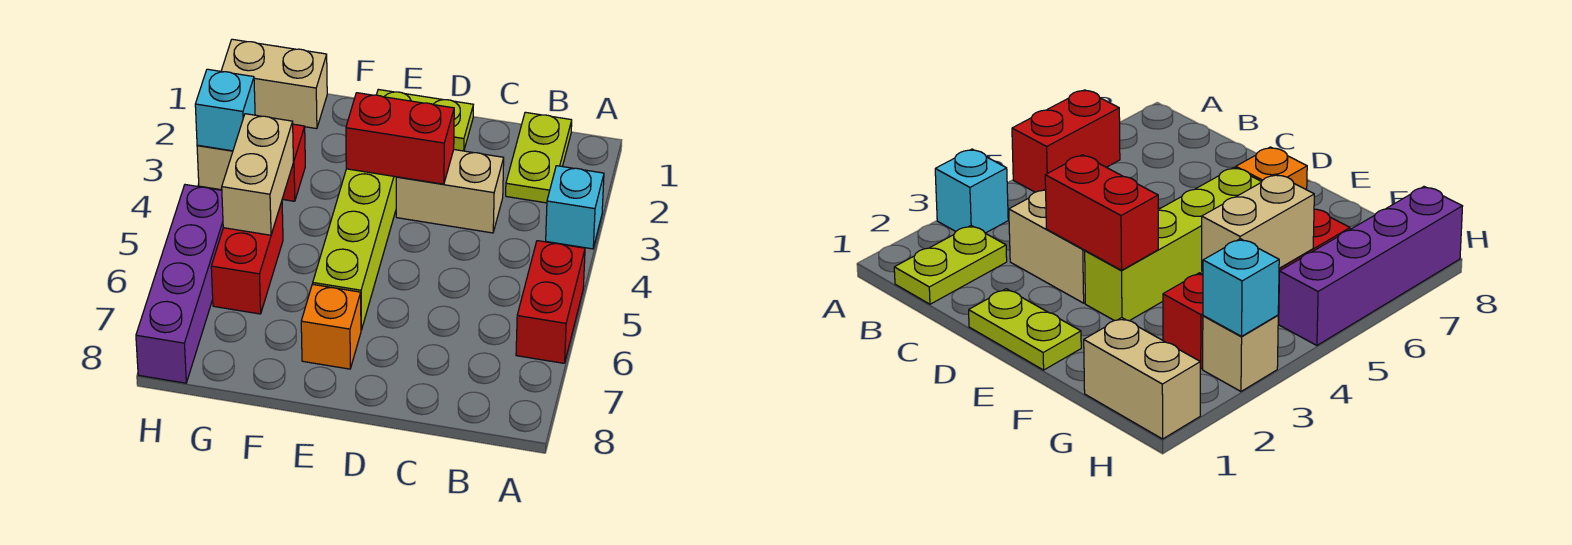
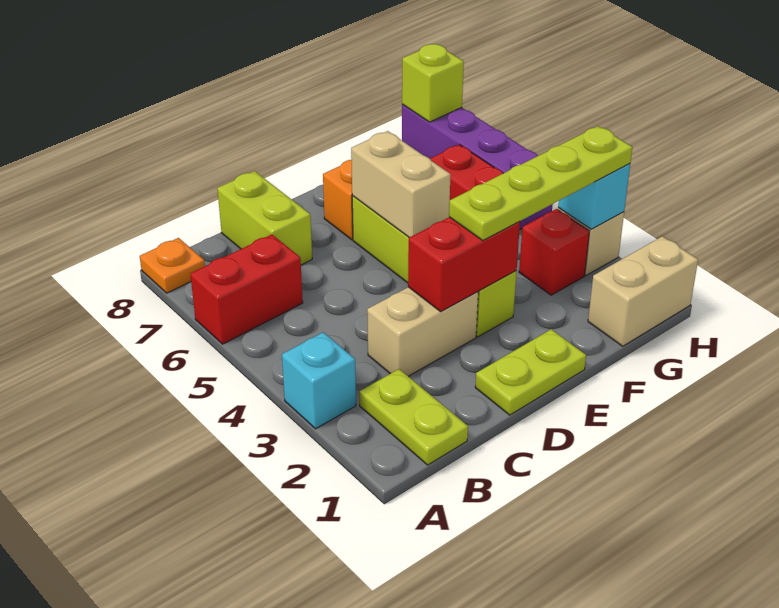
red brick A5:A6 level 1 -> red brick A6:B6 level 1
none -> orange plate A8 level 1
none -> lime brick C7:C8 level 1
none -> lime plate E3:H3 level 3
tan brick G4:G5 level 2 -> tan brick E5:E6 level 2
none -> lime brick H8 level 2

